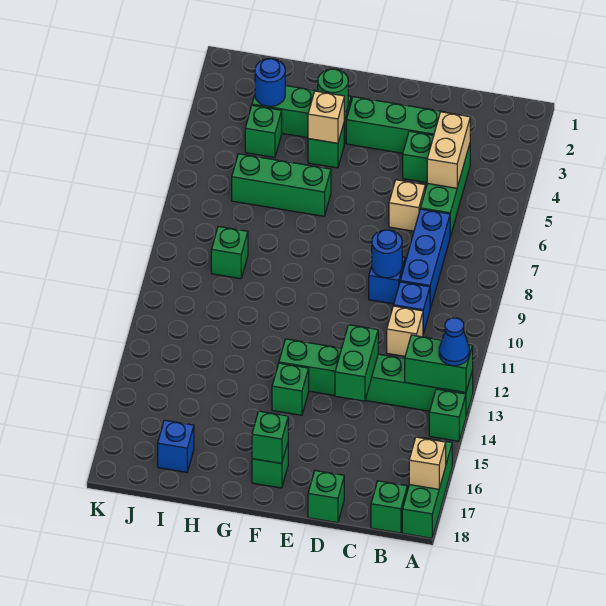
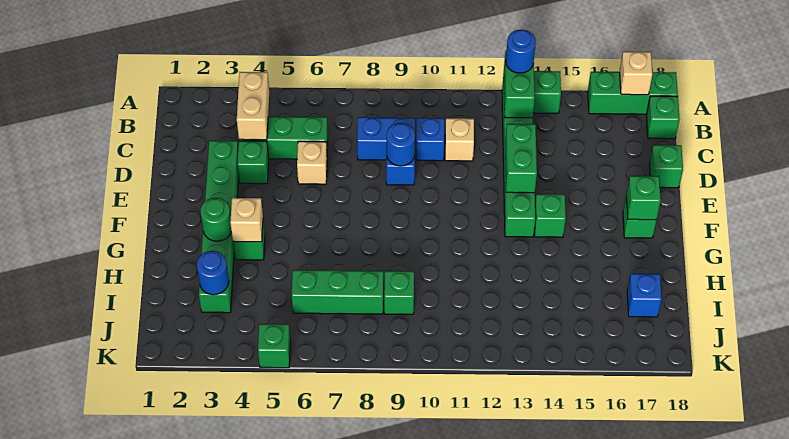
blue cone A13 level 3 -> blue round brick A13 level 3
tan brick C4:C5 level 2 -> tan brick B4:C4 level 2
blue brick C7:C9 level 1 -> blue brick C8:C9 level 1
green brick D13:D14 level 2 -> green brick D13:E13 level 2
green brick G6:I6 level 1 -> green brick I6:I8 level 1
green brick I4 level 1 -> green brick K5 level 1

